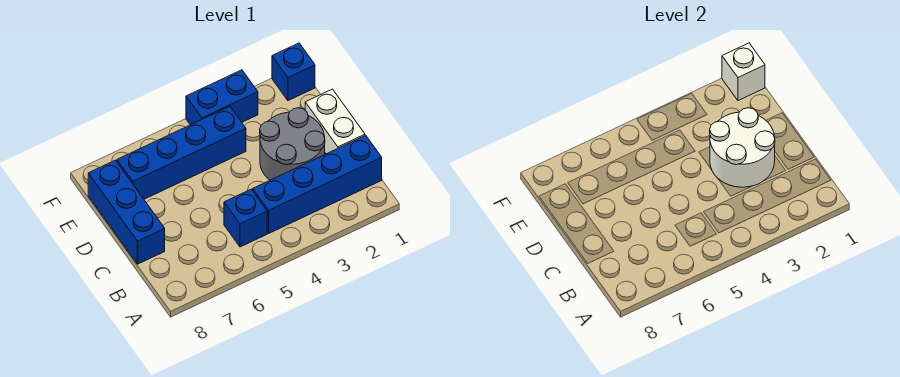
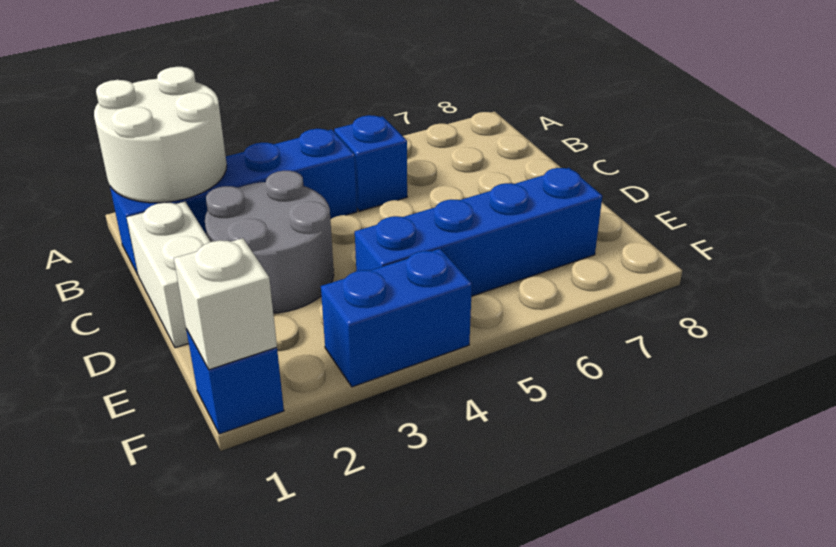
white round brick C2:D3 level 2 -> white round brick A1:B2 level 2
blue brick C8:E8 level 1 -> none

